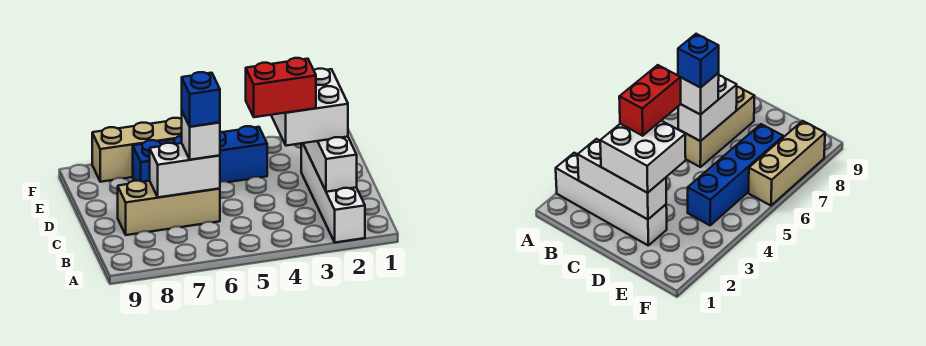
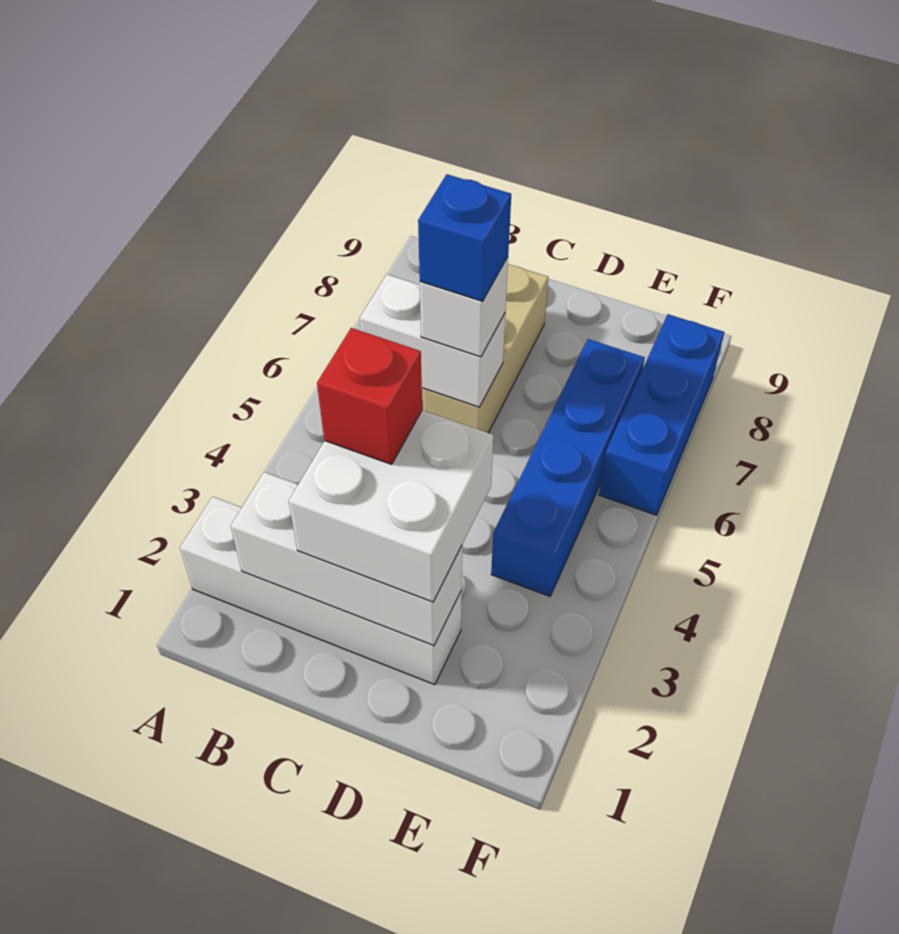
red brick C3:C4 level 4 -> red brick C3 level 4
white brick C6:C7 level 2 -> white brick B6:C6 level 2
tan brick F6:F8 level 1 -> blue brick F6:F8 level 1

